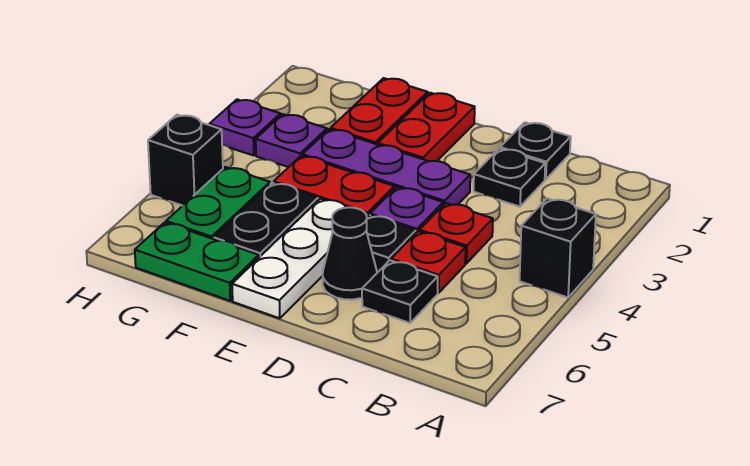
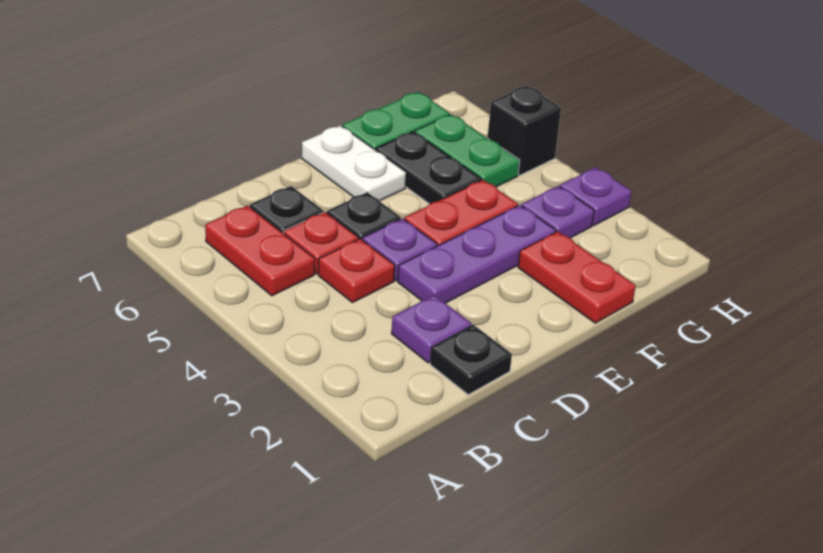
black brick A4 level 1 -> none
black plate C2 level 1 -> purple plate C2 level 1
black cone D6 level 1 -> none
red plate E1:E2 level 1 -> red plate B5:B6 level 1
white plate E5:E7 level 1 -> white plate E6:E7 level 1

